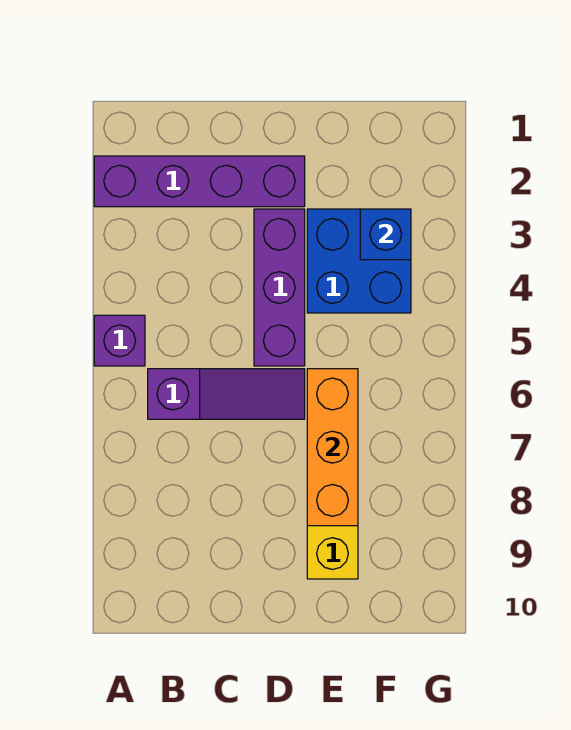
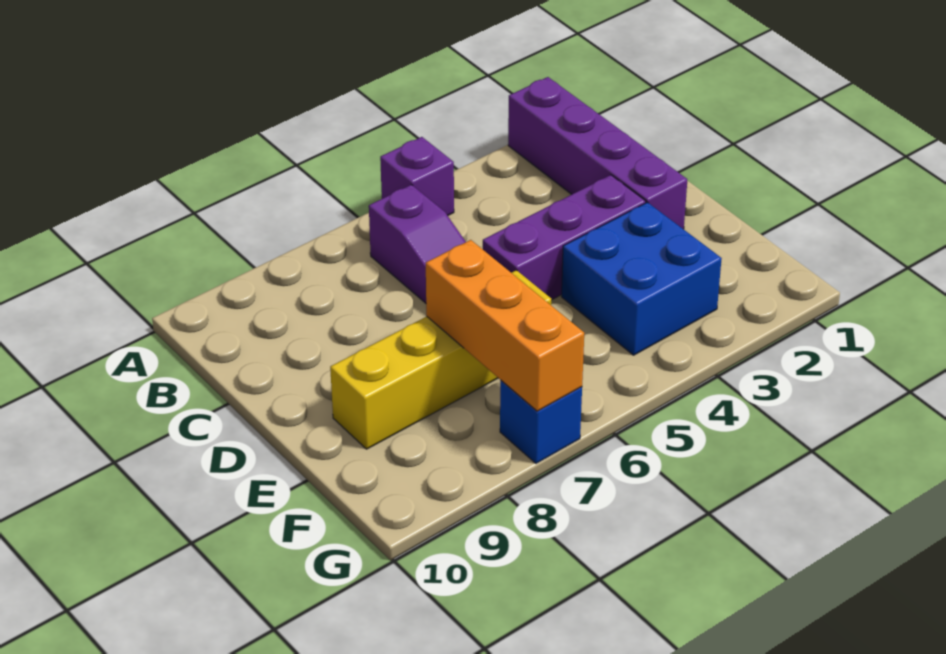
orange brick E6:E8 level 2 -> orange brick E7:G7 level 2
blue brick F3 level 2 -> blue brick G7 level 1

